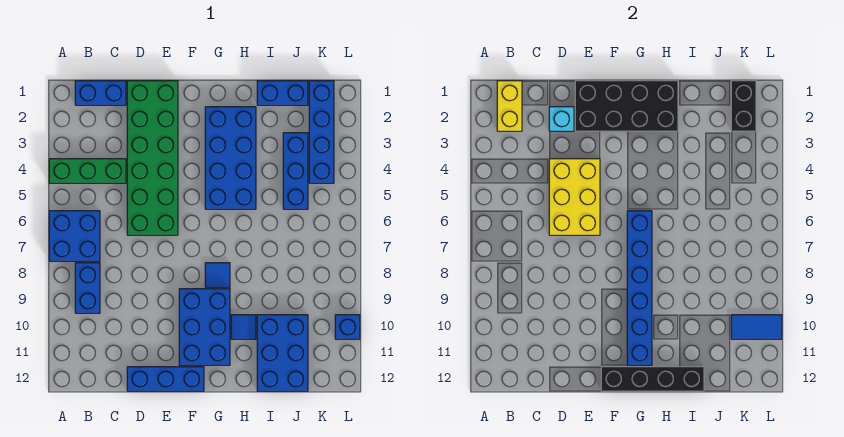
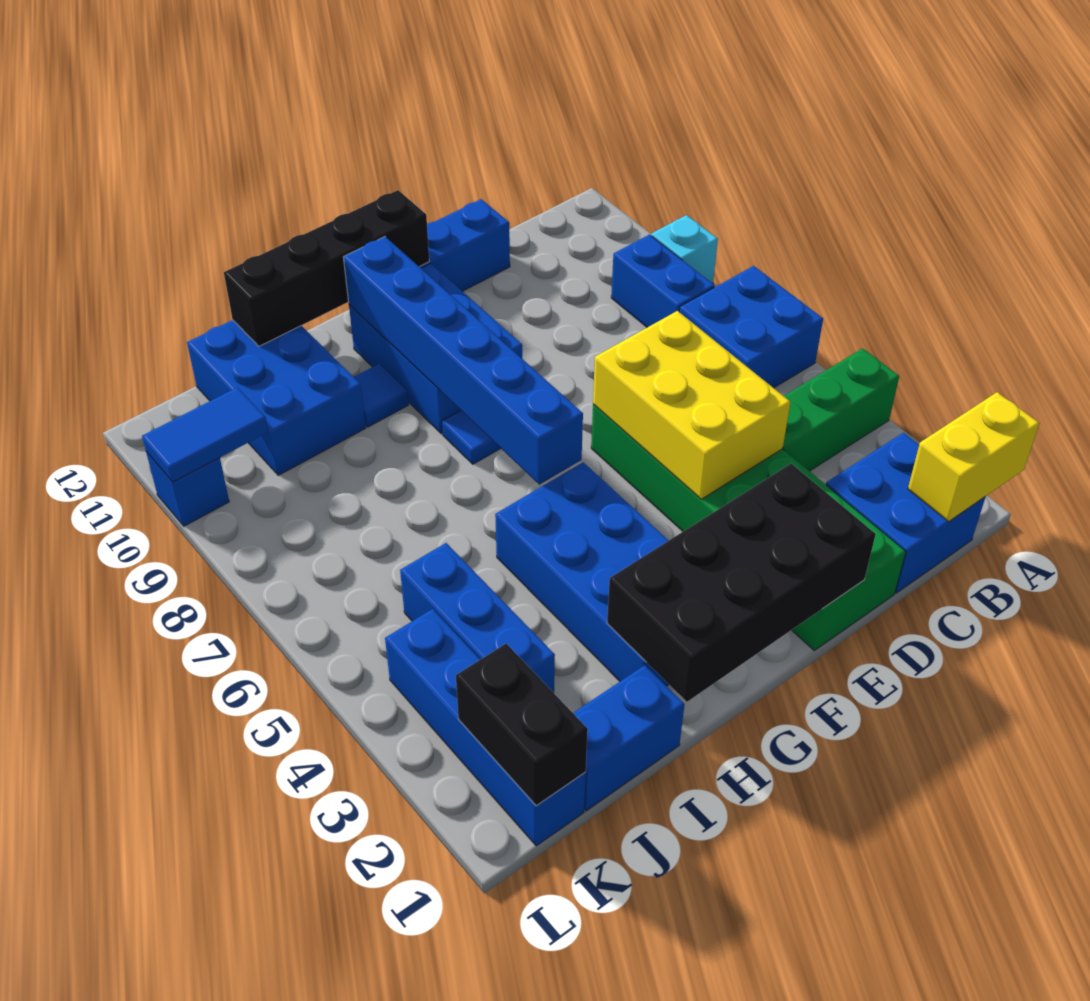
blue brick B1:C1 level 1 -> blue brick B1:C2 level 1
yellow brick B1:B2 level 2 -> yellow brick A1:B1 level 2
cyan brick D2 level 2 -> cyan brick A9 level 1

